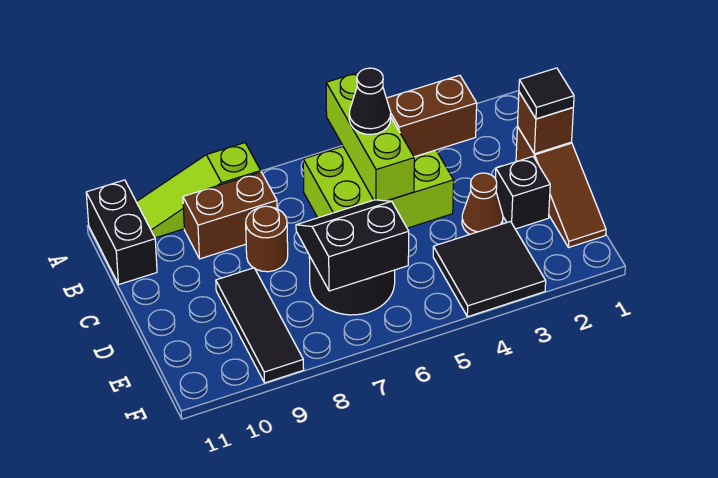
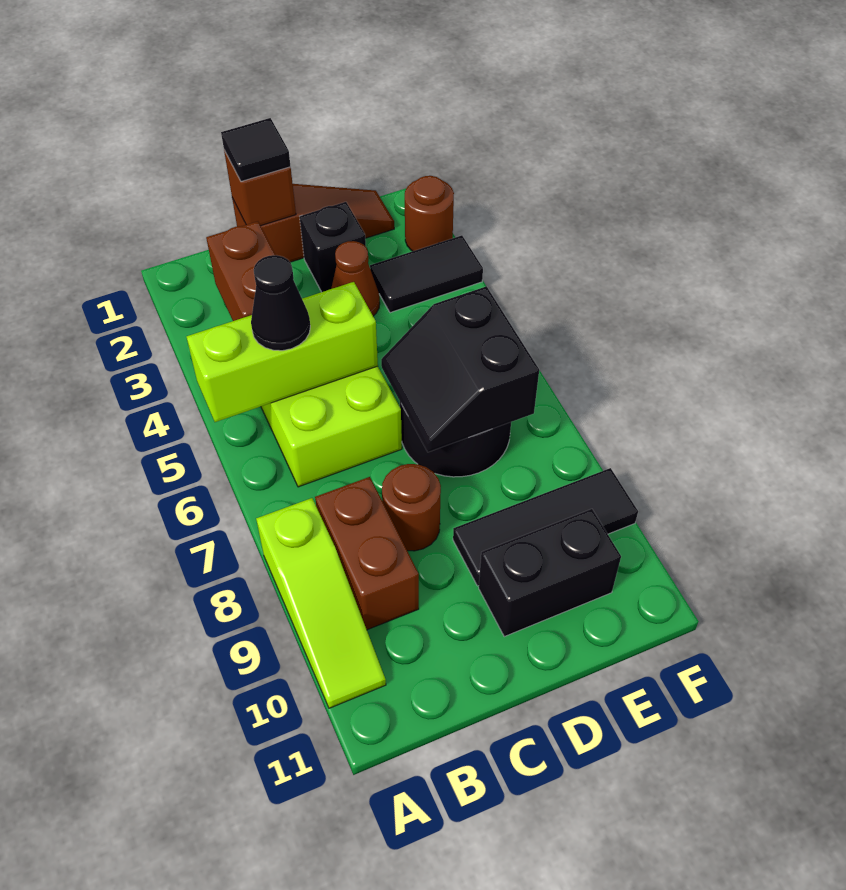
black brick A11:B11 level 1 -> black brick D10:E10 level 1
black tile E3:F4 level 1 -> black tile E3:F3 level 1
none -> brown round brick F2 level 1

